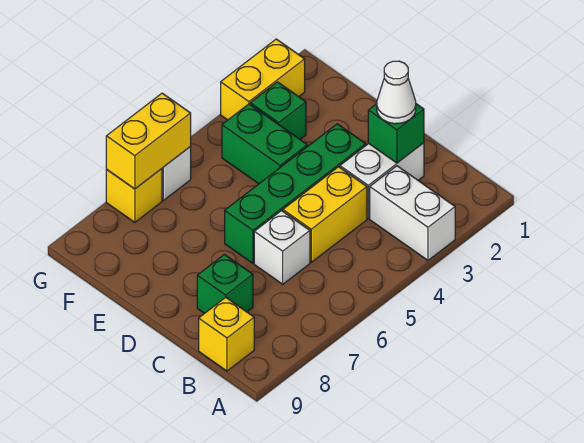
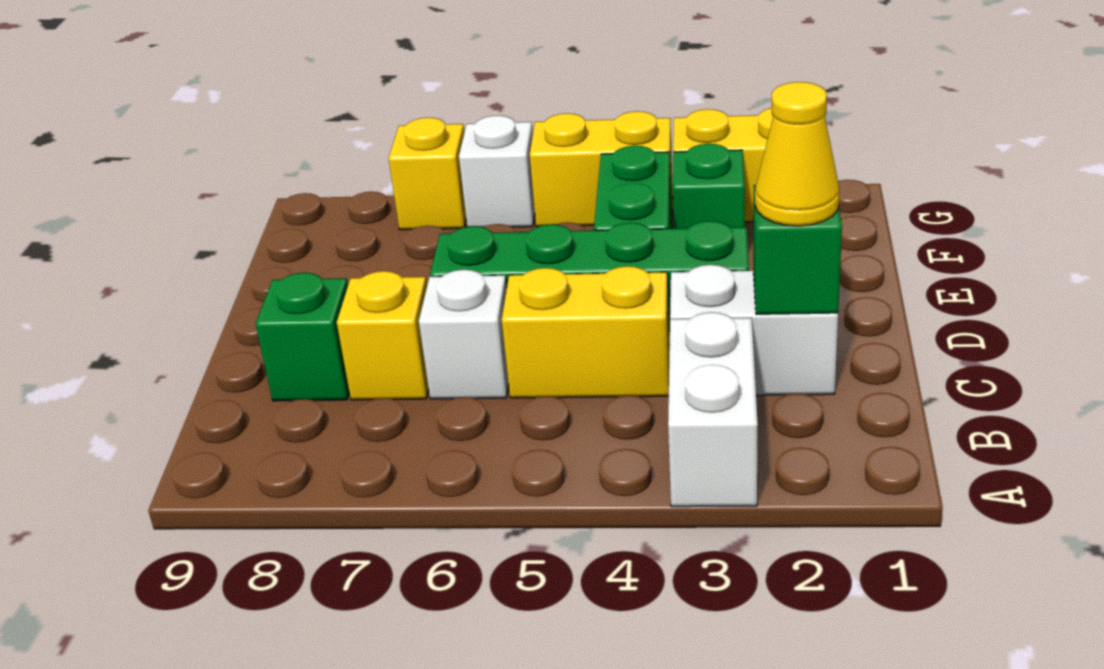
yellow brick B9 level 1 -> yellow brick C7 level 1
white cone C2 level 3 -> yellow cone C2 level 3
yellow brick G6:G7 level 2 -> yellow brick G4:G5 level 1

